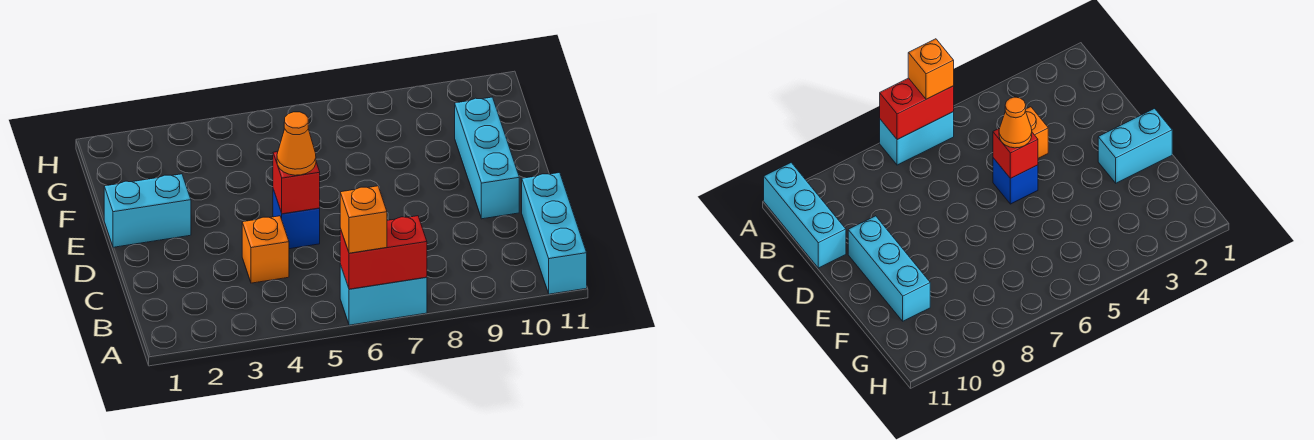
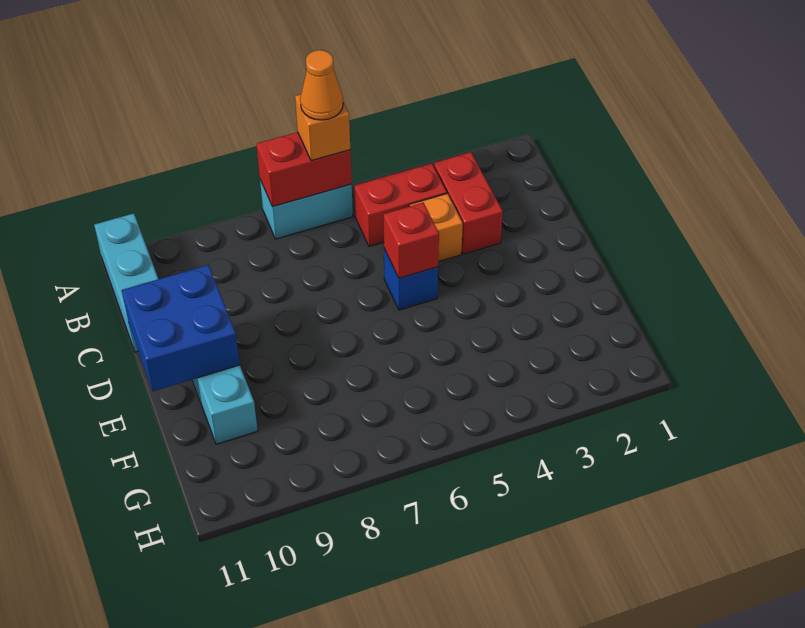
none -> red brick B3:C3 level 1
none -> red brick B4:B5 level 1
orange cone D5 level 3 -> orange cone A6 level 4
none -> blue brick D10:E11 level 2
cyan brick E1:E2 level 1 -> none

